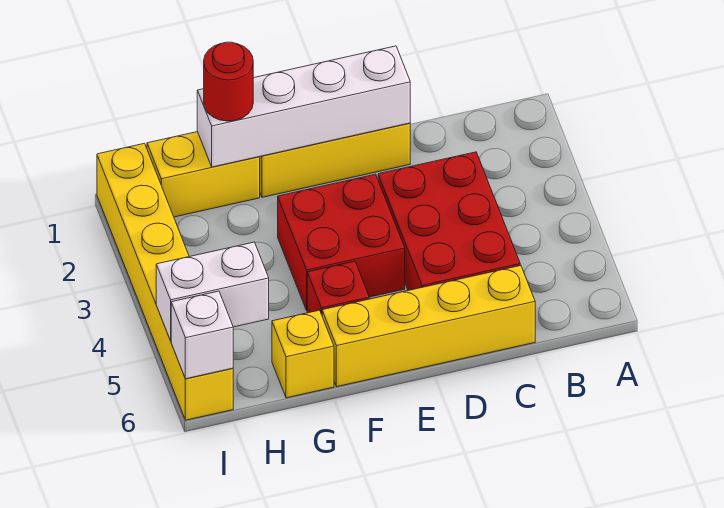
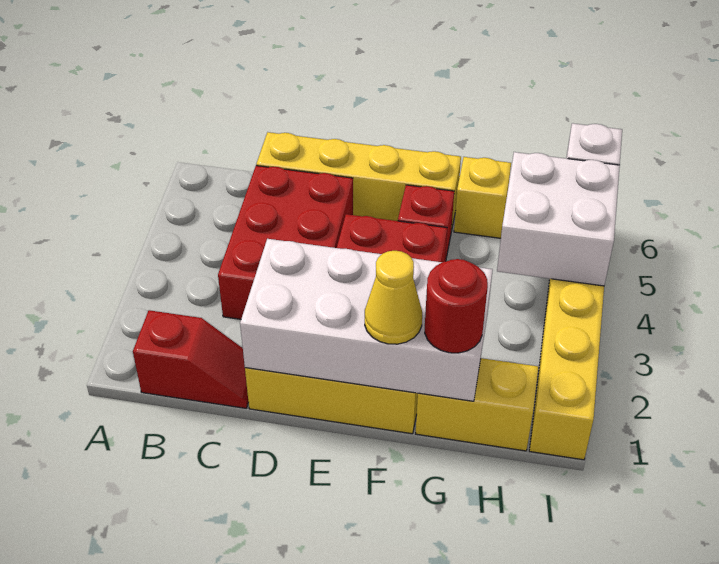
none -> red slope B1:C1 level 1 top B
white brick D1:G1 level 2 -> white brick D1:G2 level 2
none -> yellow cone F1 level 3
white brick H5:I5 level 2 -> white brick H4:I5 level 2

